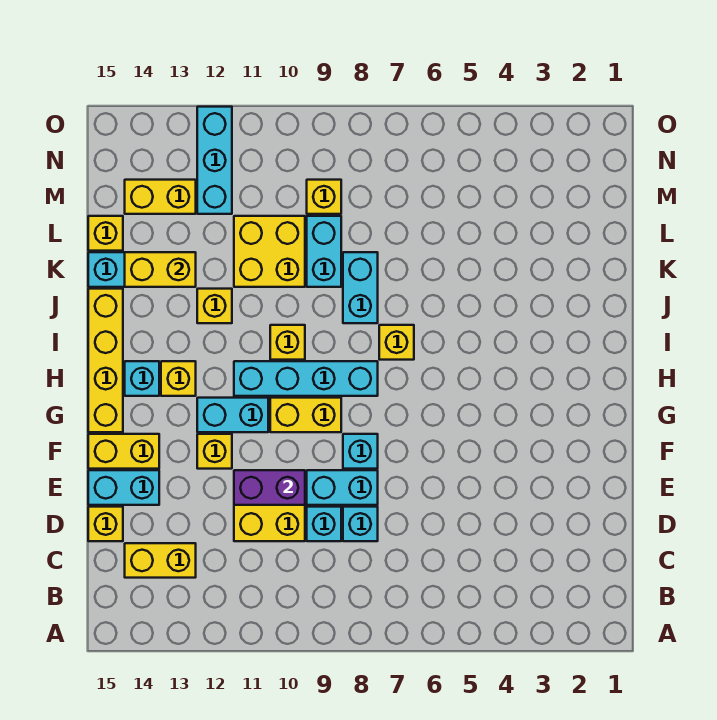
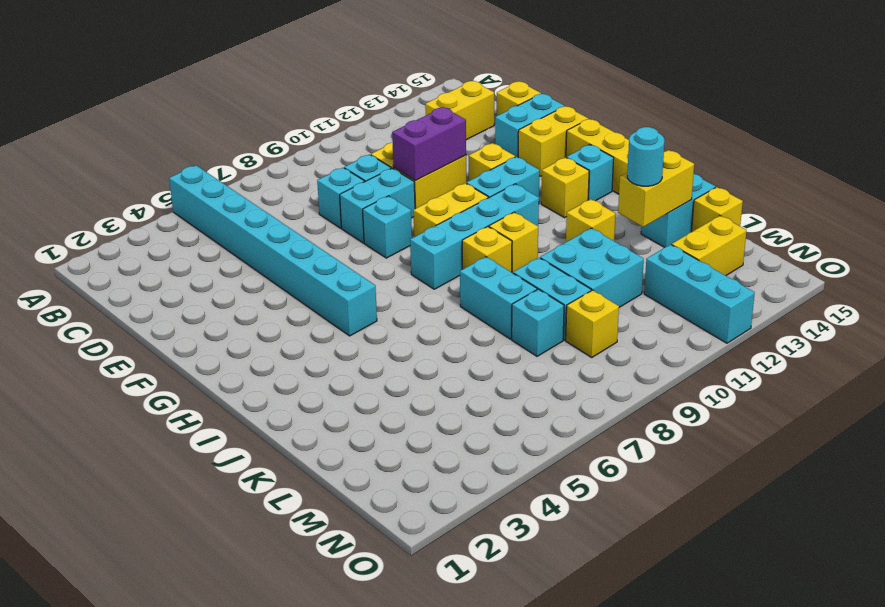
none -> cyan brick A5:H5 level 1
yellow brick I7 level 1 -> yellow brick I9 level 1
yellow brick K10:L11 level 1 -> cyan brick K10:L11 level 1
none -> cyan round brick K13 level 3
none -> cyan brick L8 level 1

